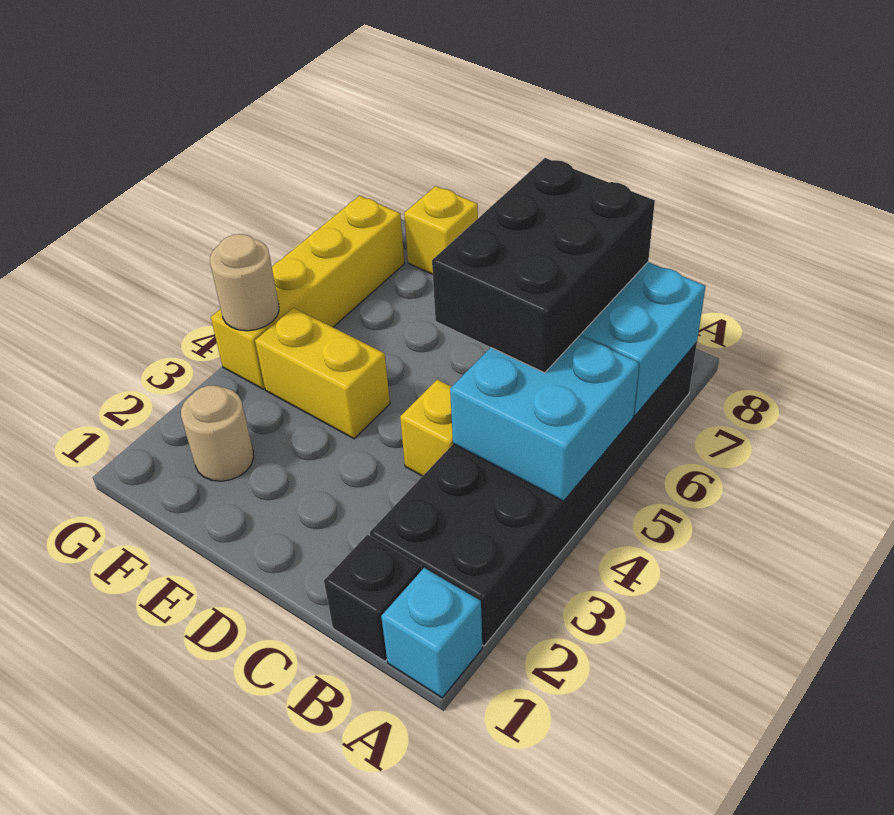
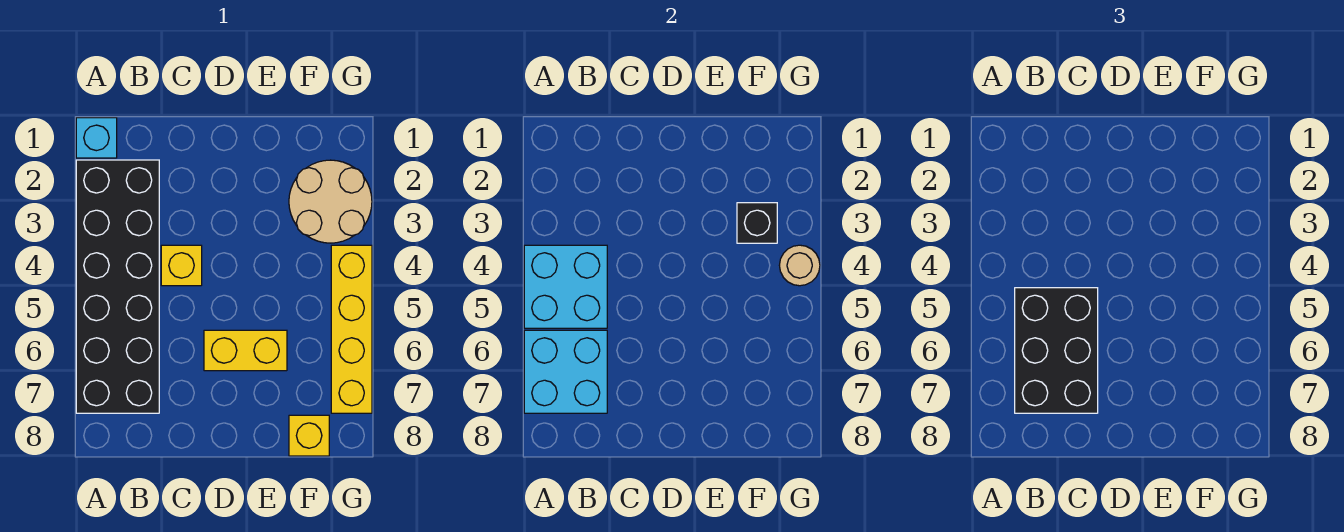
black brick B1 level 1 -> black brick F3 level 2
yellow brick E4:F4 level 1 -> yellow brick D6:E6 level 1
tan round brick F2 level 1 -> tan round brick F2:G3 level 1

